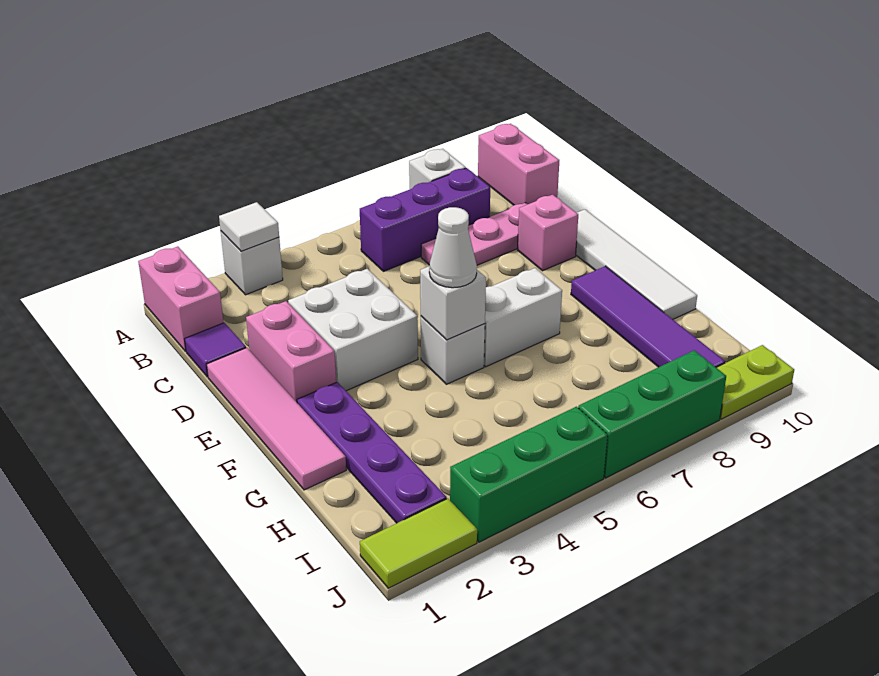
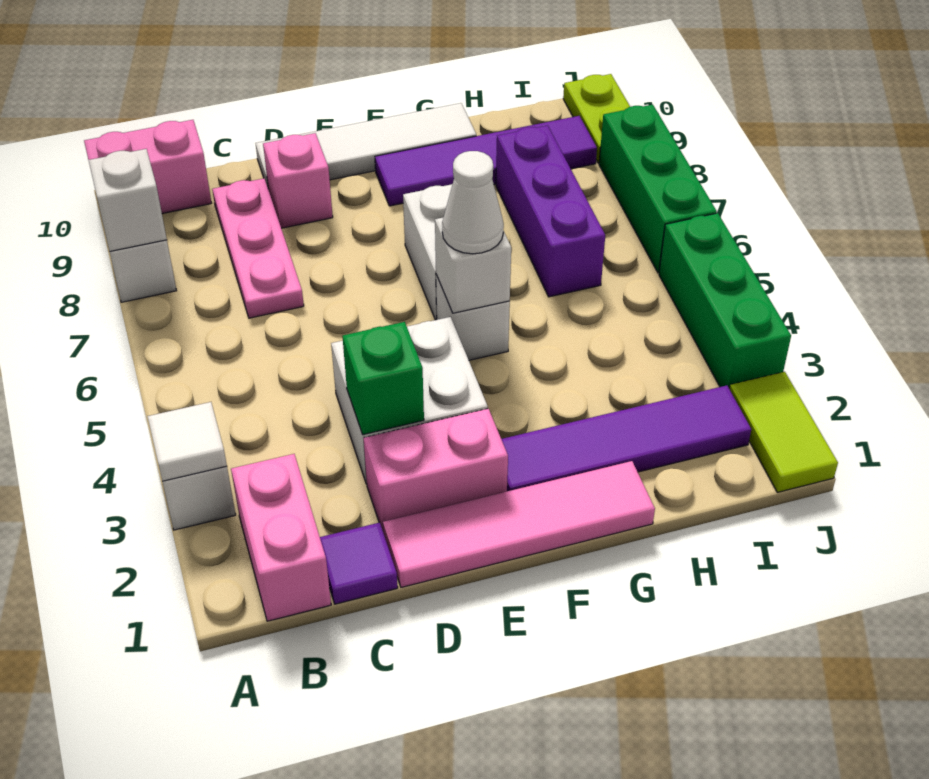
pink brick A1:B1 level 1 -> pink brick B1:B2 level 1
none -> white brick A8 level 2
purple brick B6:B8 level 1 -> purple brick H6:H8 level 1
none -> green brick D3 level 2
purple plate F2:I2 level 1 -> purple tile F2:I2 level 1

